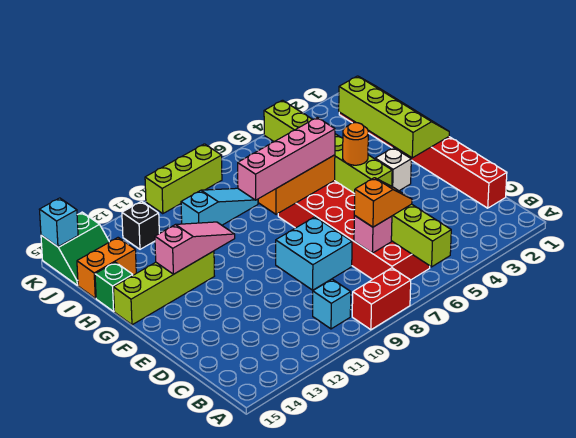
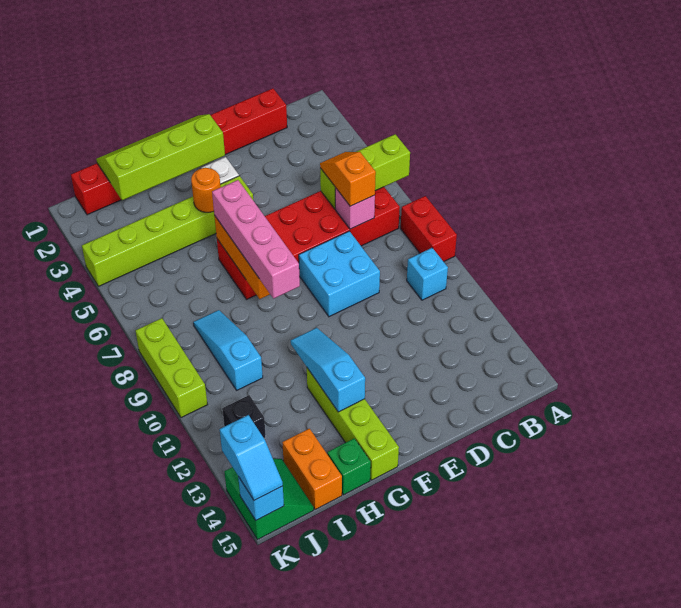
pink slope G11:G13 level 2 top 13 -> cyan slope G11:G13 level 2 top 13
none -> cyan slope K14:K15 level 3 top 14

